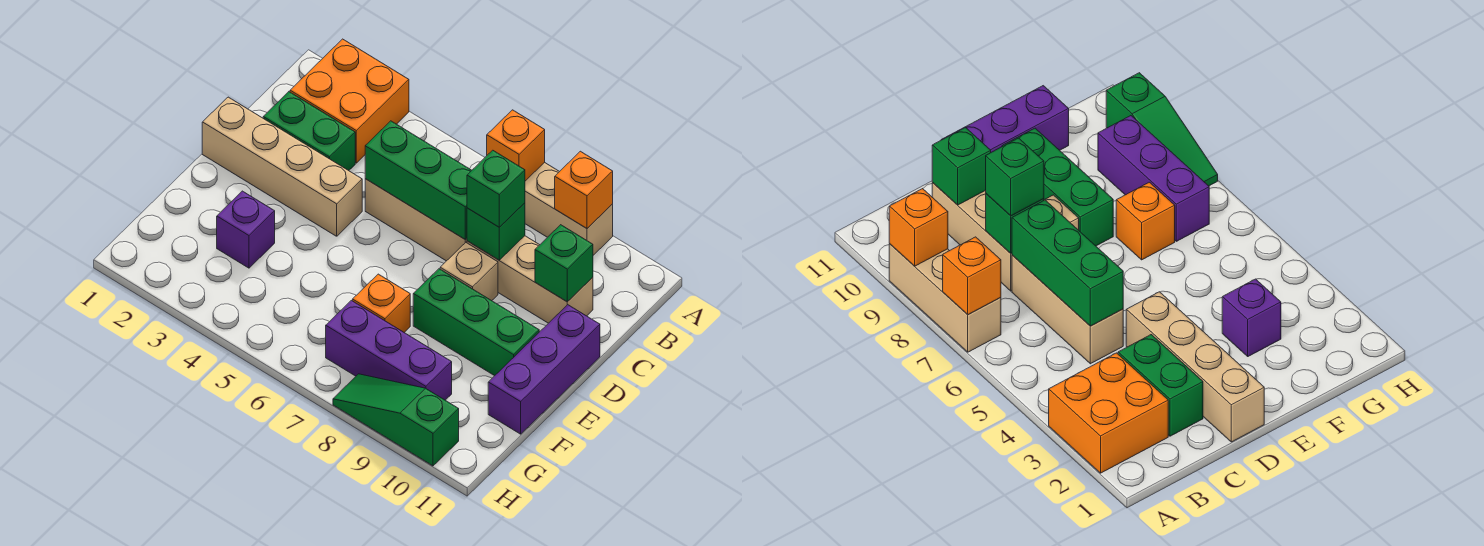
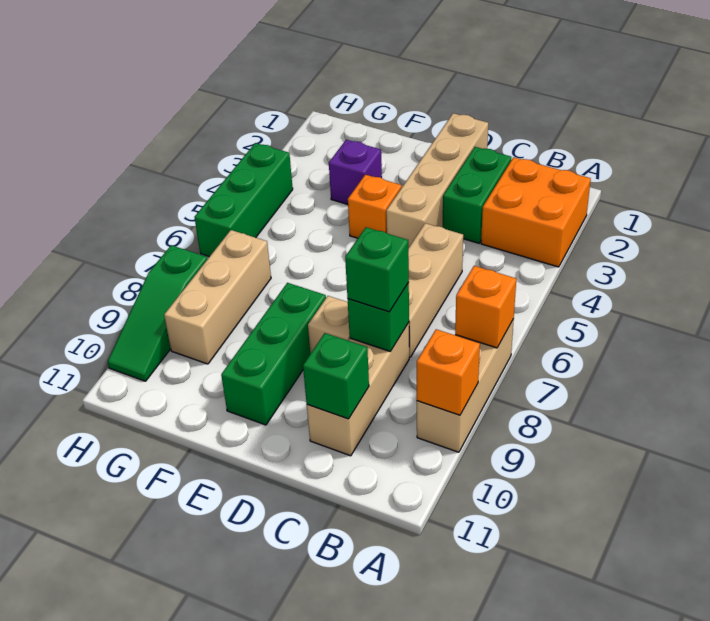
green brick C5:C7 level 2 -> green brick H4:H6 level 1
purple brick D11:F11 level 1 -> none
orange brick F7 level 1 -> orange brick E4 level 1
purple brick G7:G9 level 1 -> tan brick G7:G9 level 1
green slope H8:H10 level 1 top 10 -> green slope H8:H10 level 1 top 8

